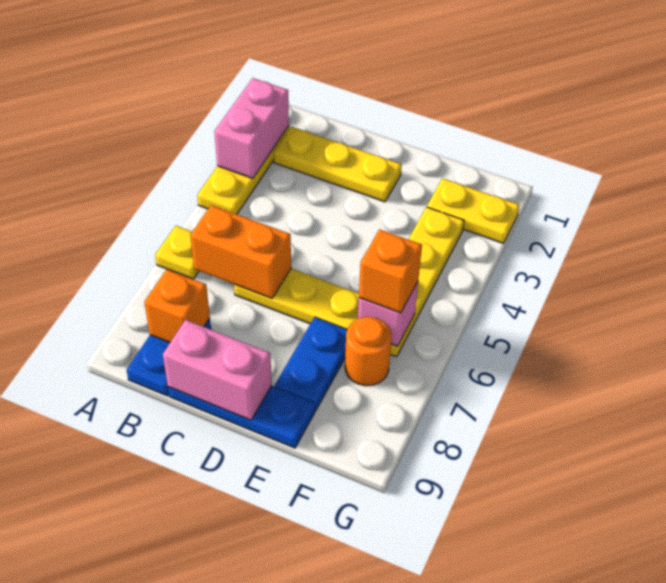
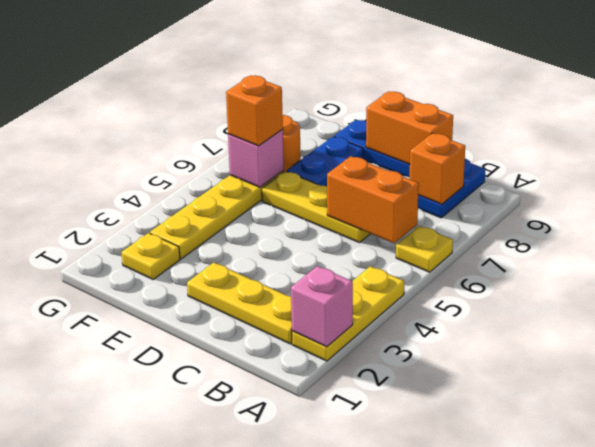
pink brick A2:A3 level 2 -> pink brick A2 level 2
pink brick C9:D9 level 2 -> orange brick C9:D9 level 2
yellow plate F2:G2 level 1 -> yellow plate F2 level 1

